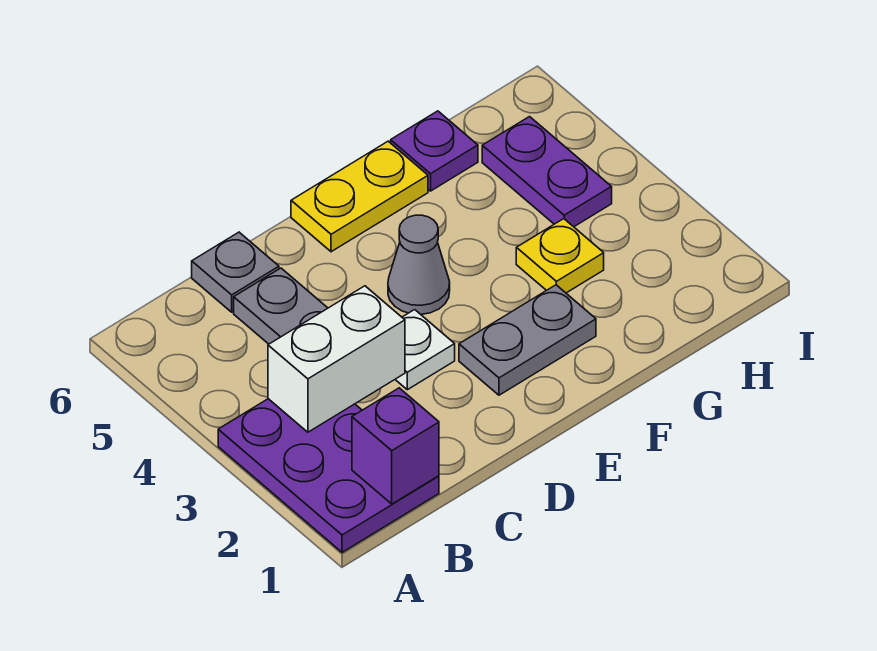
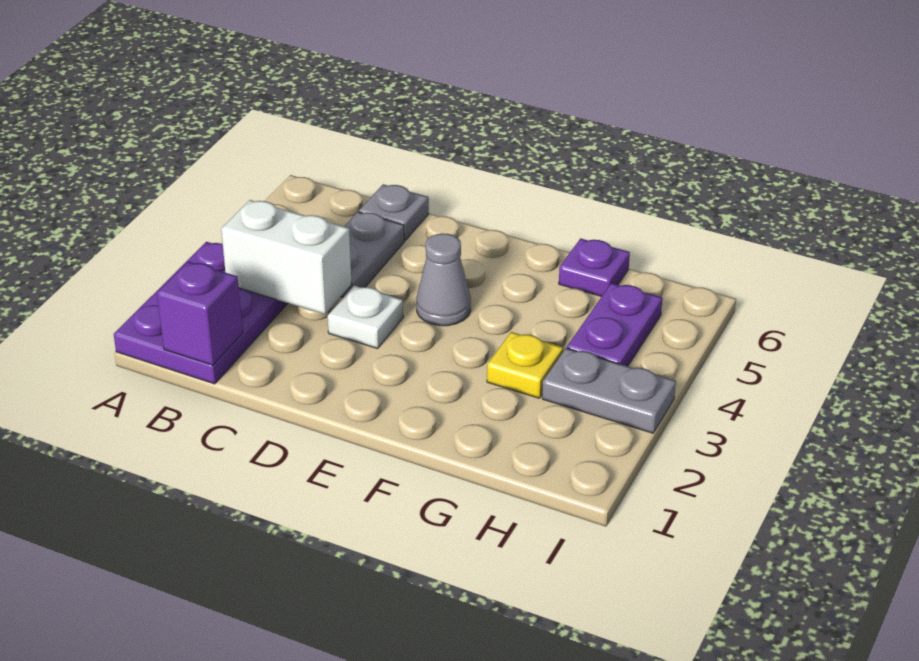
grey plate E2:F2 level 1 -> grey plate H3:I3 level 1
yellow plate E6:F6 level 1 -> none

